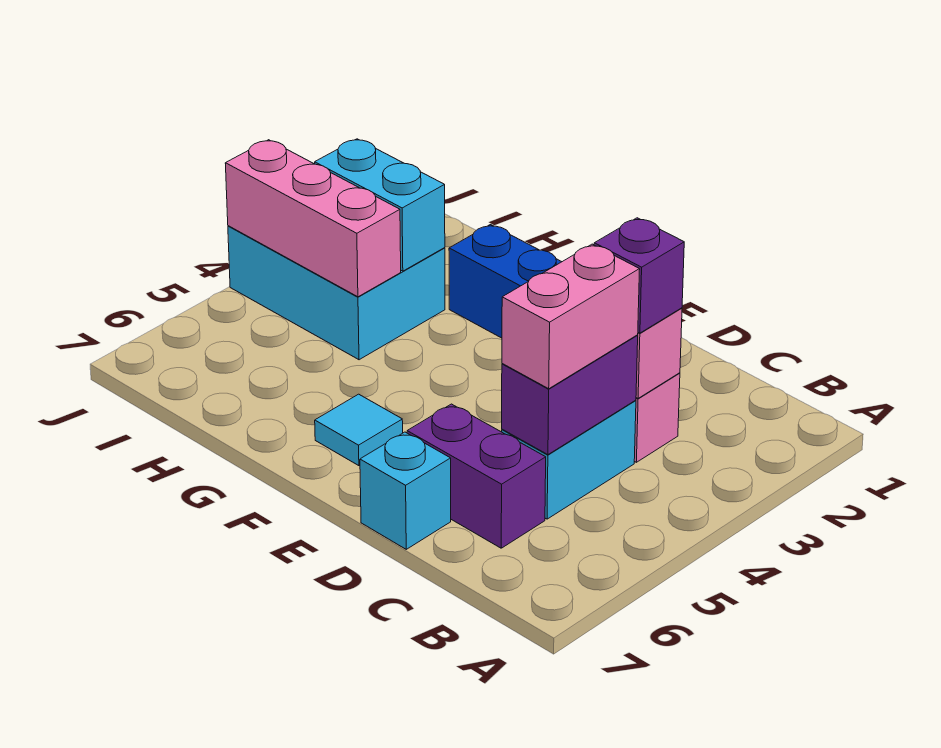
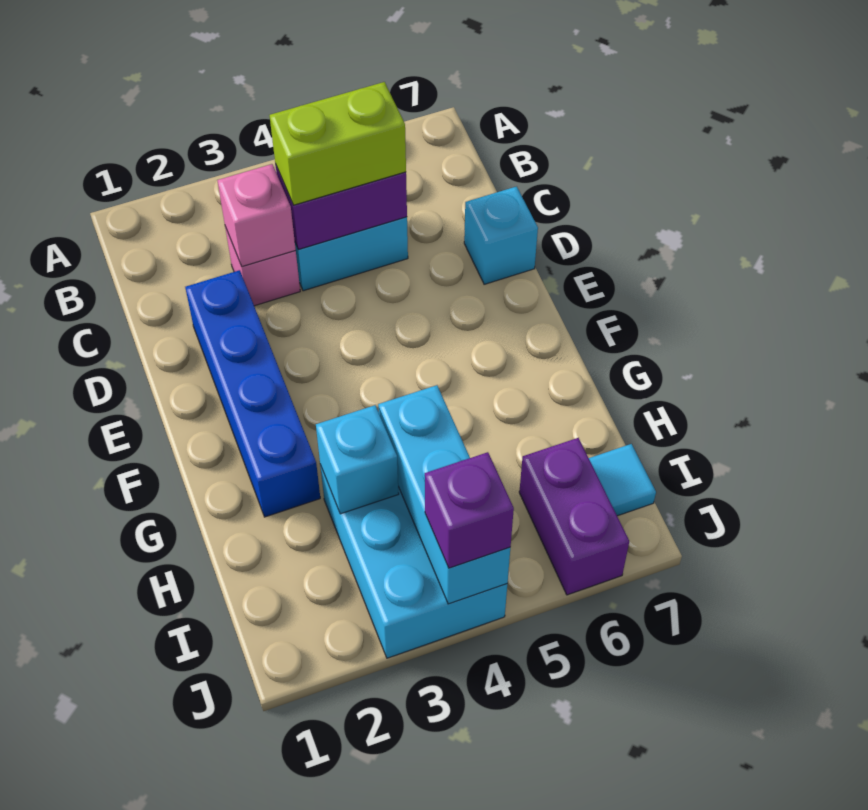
purple brick C3 level 3 -> purple brick J4 level 3
pink brick C4:C5 level 3 -> lime brick C4:C5 level 3
purple brick C6:D6 level 1 -> purple brick I6:J6 level 1
cyan tile F6 level 1 -> cyan tile I7 level 1
cyan brick H3:I3 level 2 -> cyan brick H3 level 2
pink brick H4:J4 level 2 -> cyan brick H4:J4 level 2

